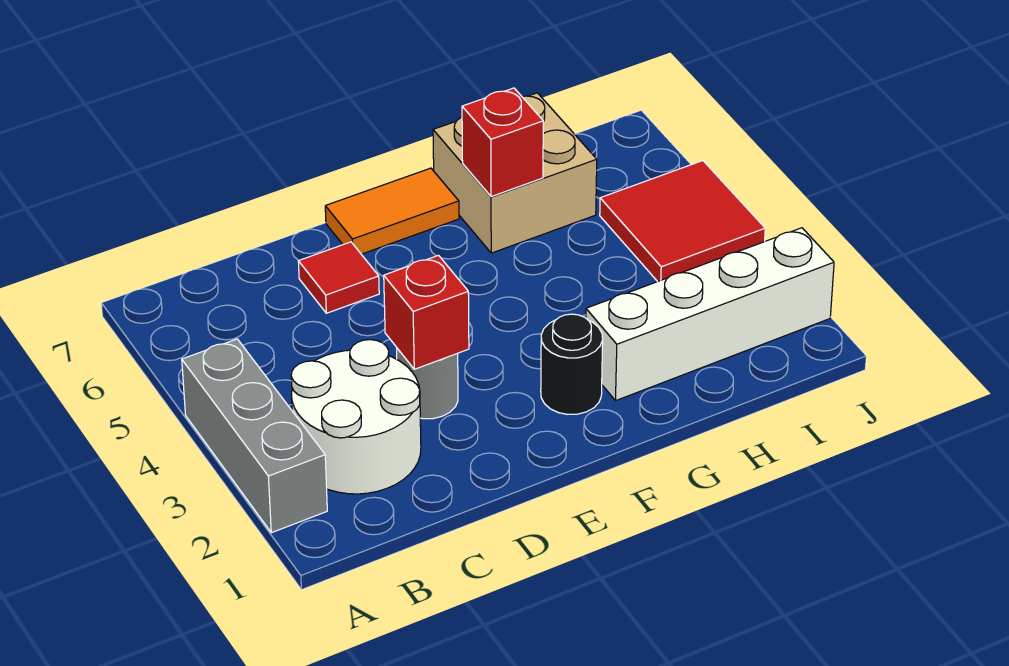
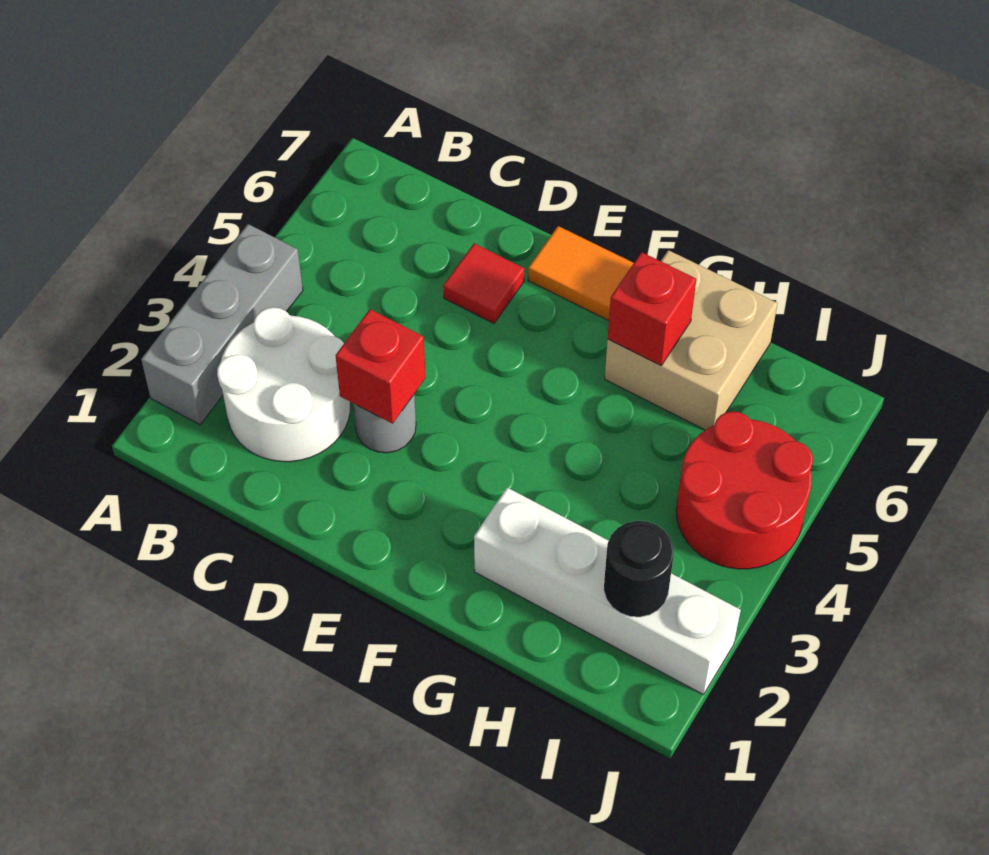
black round brick F2 level 1 -> black round brick I2 level 2
red tile I4:J5 level 1 -> red round brick I4:J5 level 1

